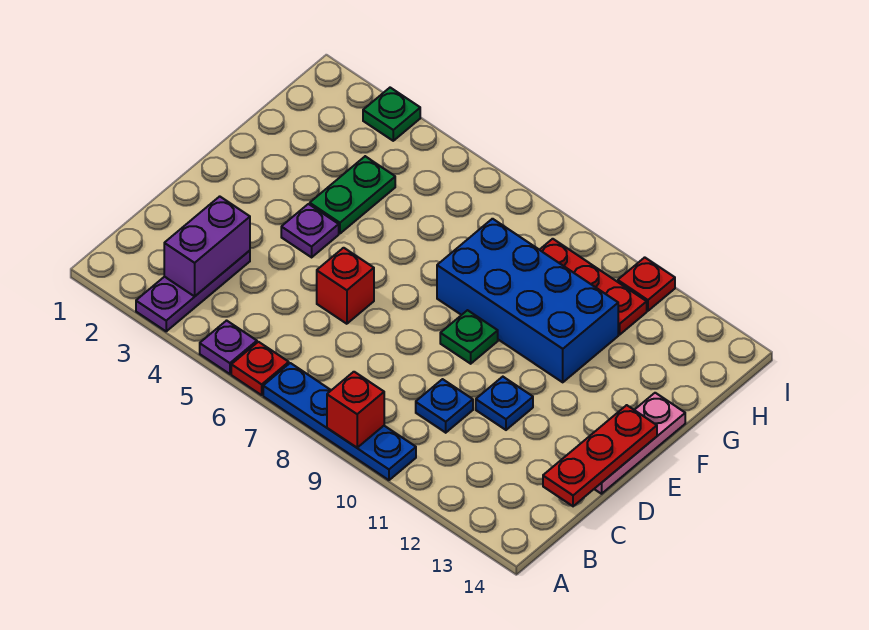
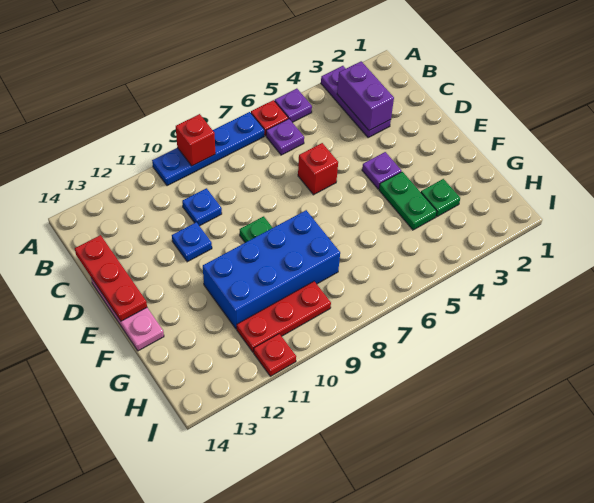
none -> purple plate B6 level 1
green plate I3 level 1 -> green plate G3 level 1

